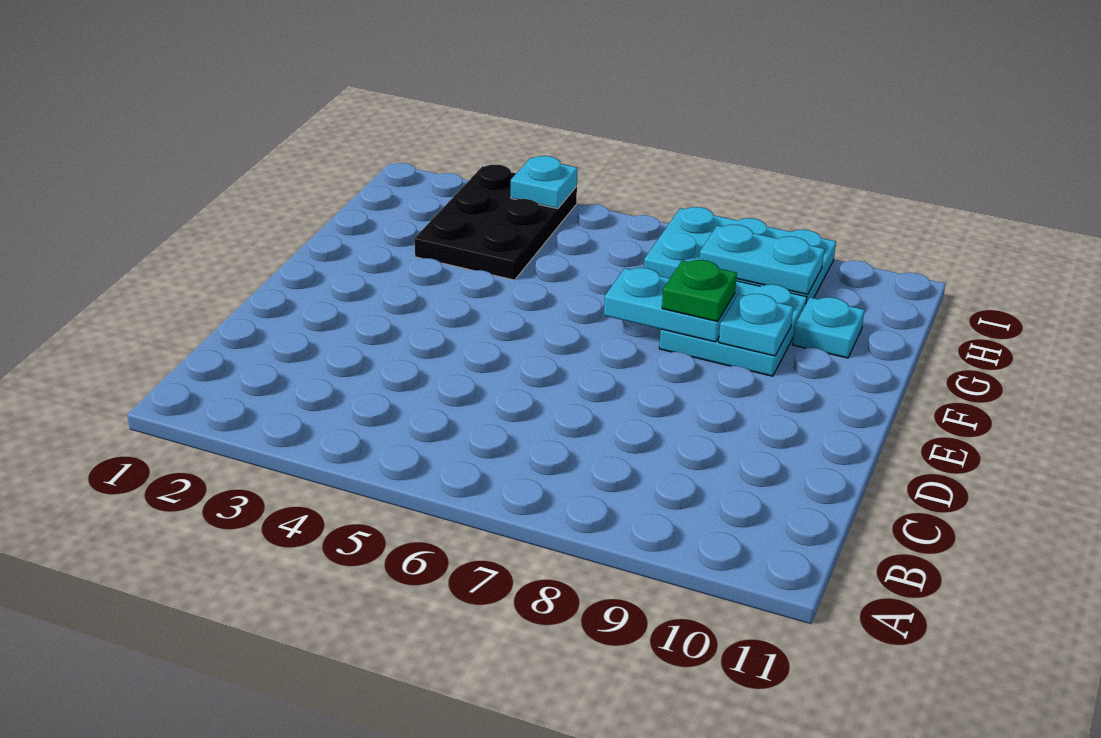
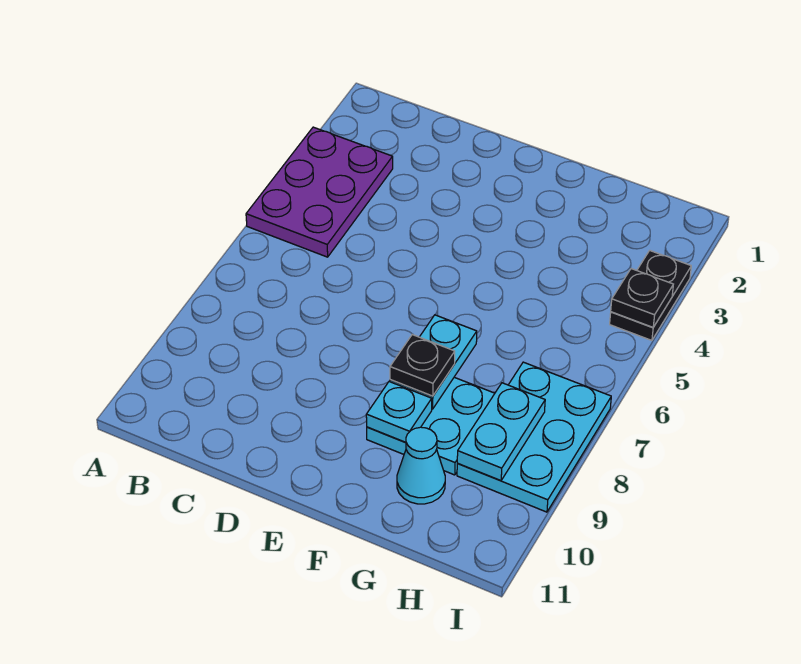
none -> purple plate A3:B5 level 1
green plate F8 level 3 -> black plate F8 level 3
black plate G3:I4 level 1 -> black plate I3:I4 level 1
cyan plate G10 level 1 -> cyan cone G10 level 1
cyan plate I4 level 2 -> black plate I4 level 2

